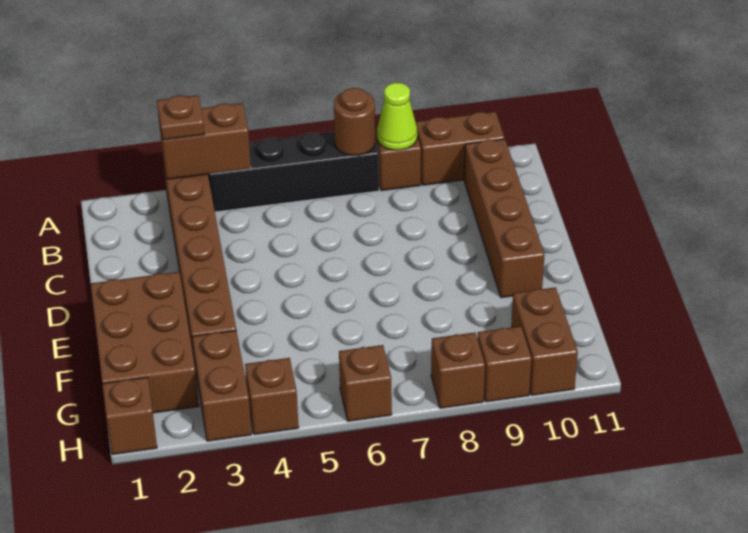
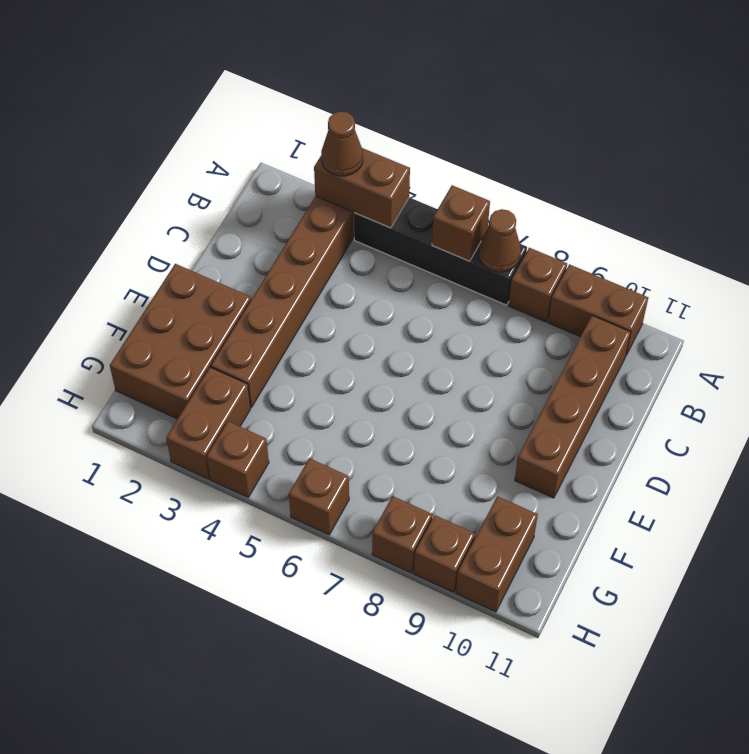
brown plate A3 level 3 -> brown cone A3 level 3
brown round brick A7 level 2 -> brown cone A7 level 2
lime cone A8 level 2 -> none
brown brick H1 level 1 -> brown brick A6 level 2

